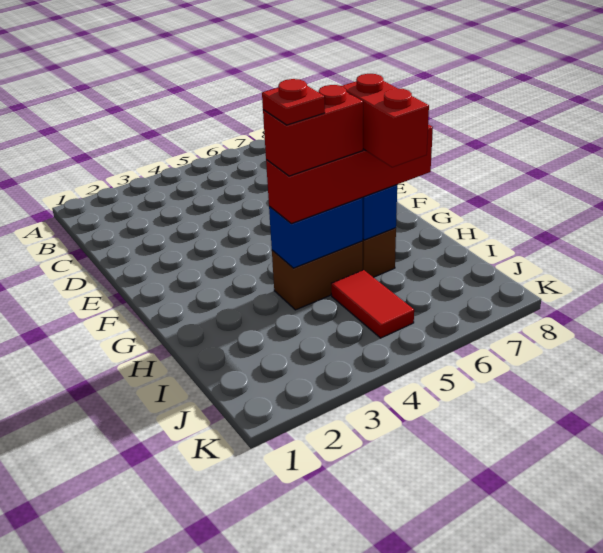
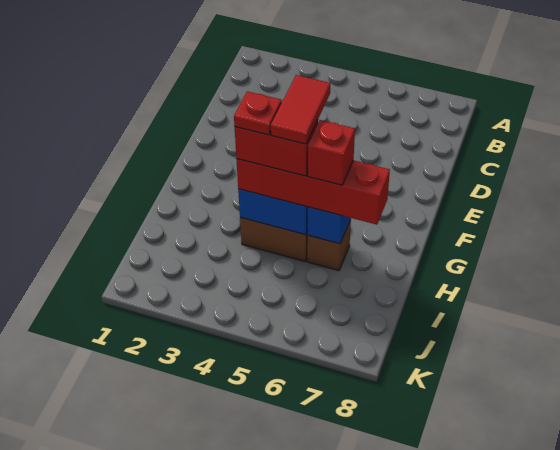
red brick H6:I6 level 4 -> red brick H6 level 4
red tile I5:J5 level 1 -> red tile G5:H5 level 5

